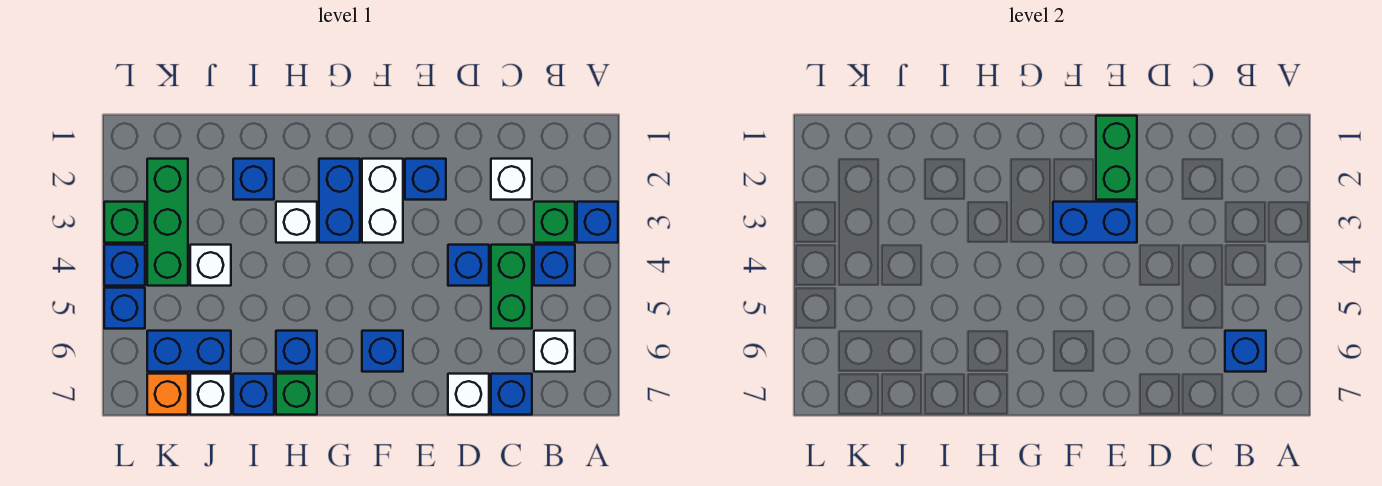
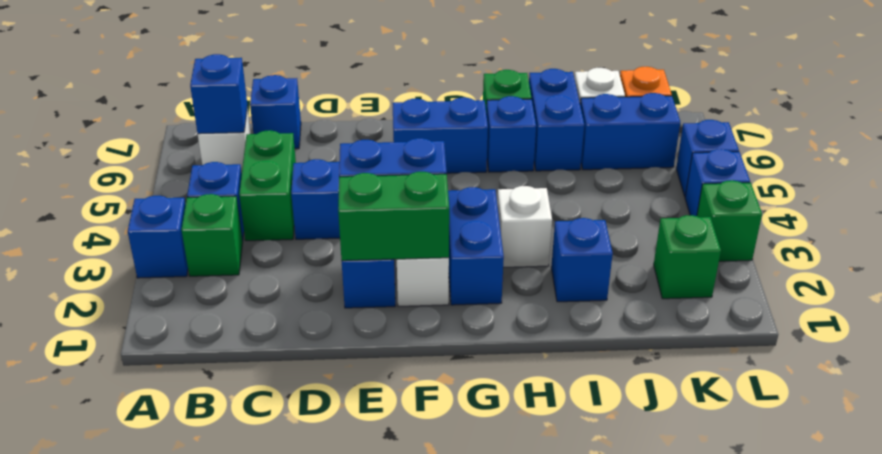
white brick C2 level 1 -> none
white brick D7 level 1 -> none
green brick E1:E2 level 2 -> green brick E2:F2 level 2
blue brick F6 level 1 -> blue brick F6:G6 level 1
blue brick I7 level 1 -> blue brick I6:I7 level 1
white brick J4 level 1 -> none
green brick K2:K4 level 1 -> green brick K2 level 1

